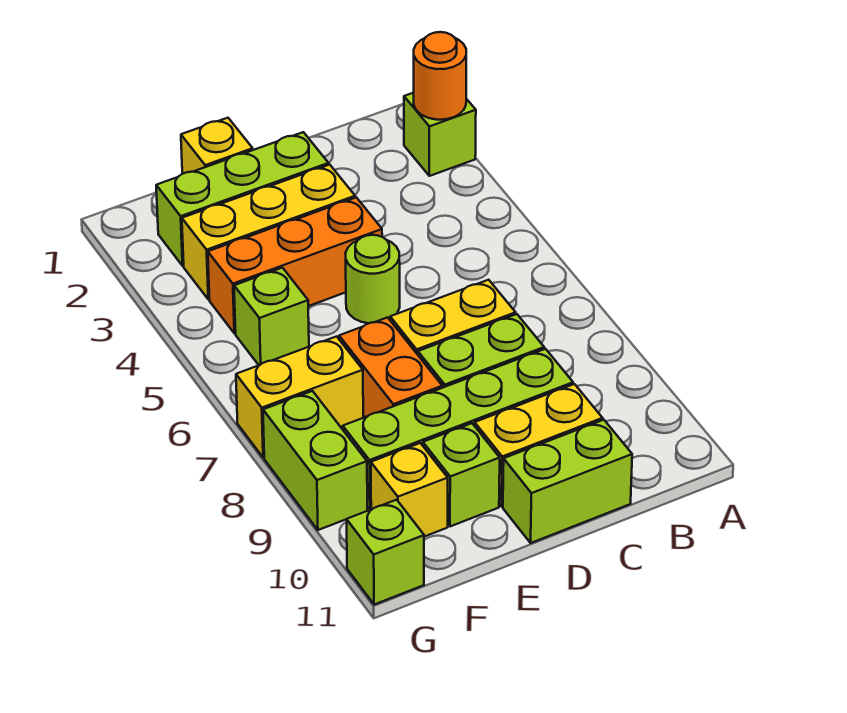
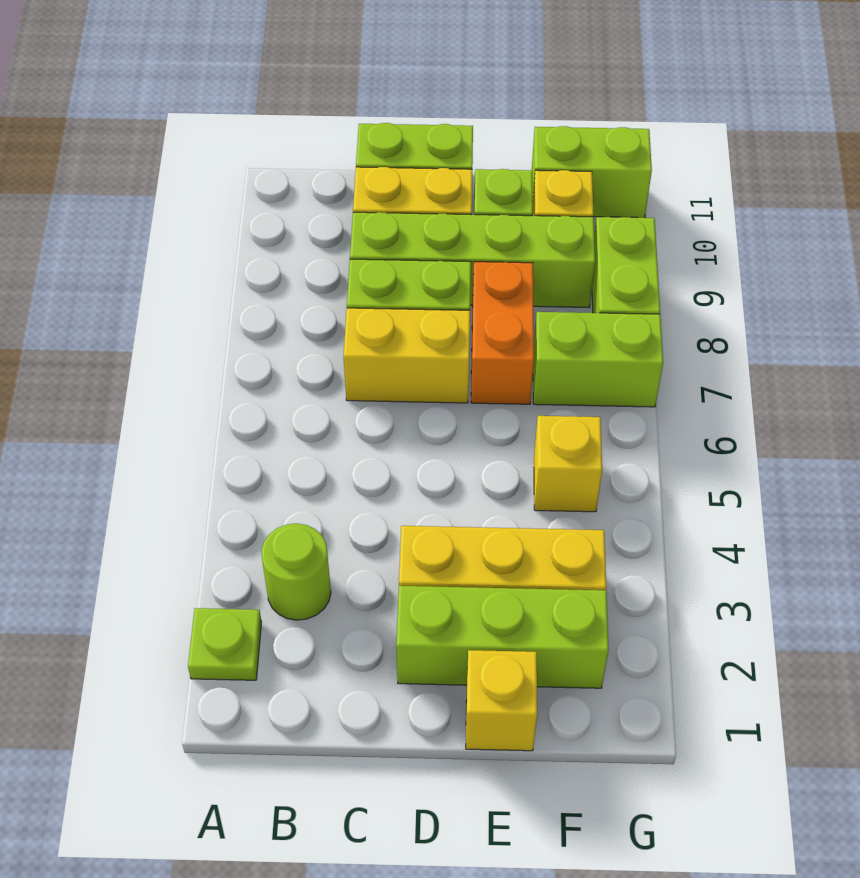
lime brick A2 level 1 -> lime plate A2 level 1
orange round brick A2 level 2 -> none
orange brick D4:F4 level 1 -> none
lime round brick D5 level 1 -> lime round brick B3 level 1
lime brick F5 level 1 -> yellow brick F5 level 1
yellow brick F7:G7 level 1 -> lime brick F7:G7 level 1
lime brick G11 level 1 -> lime brick F11:G11 level 1

